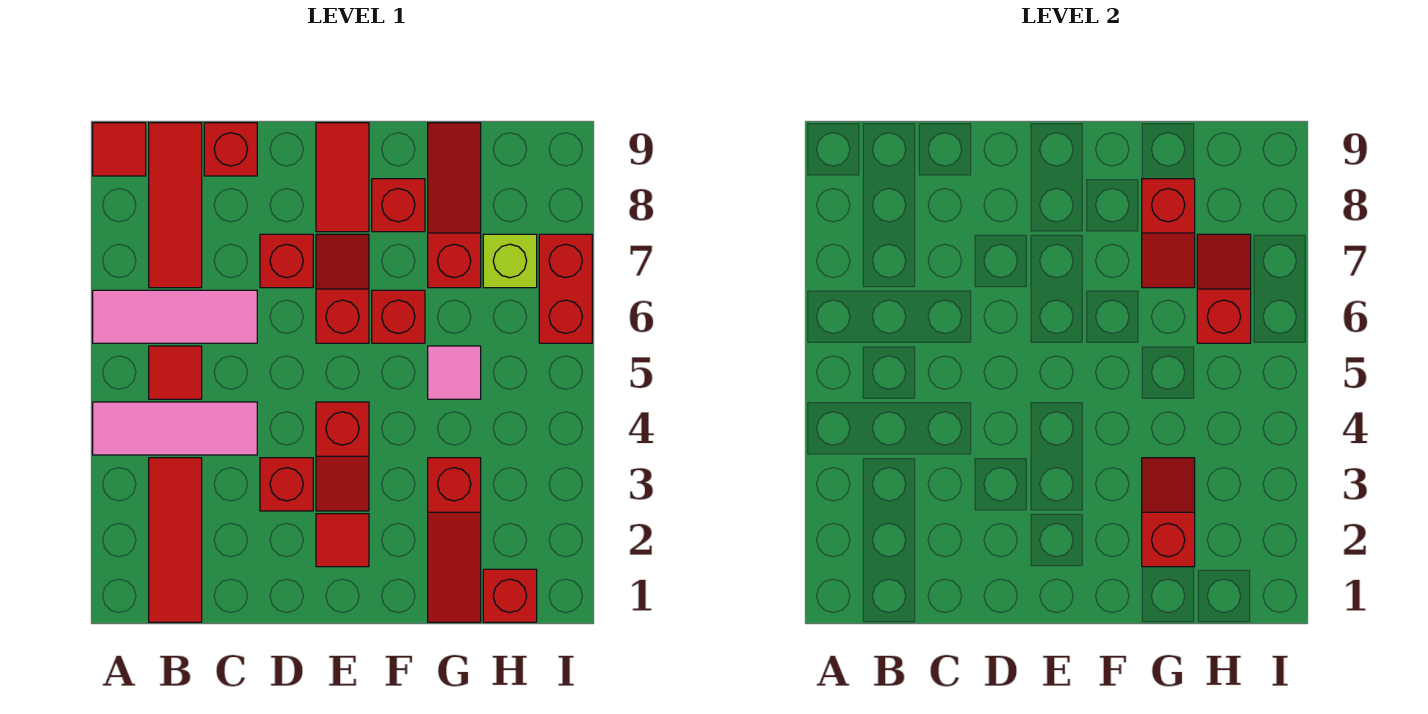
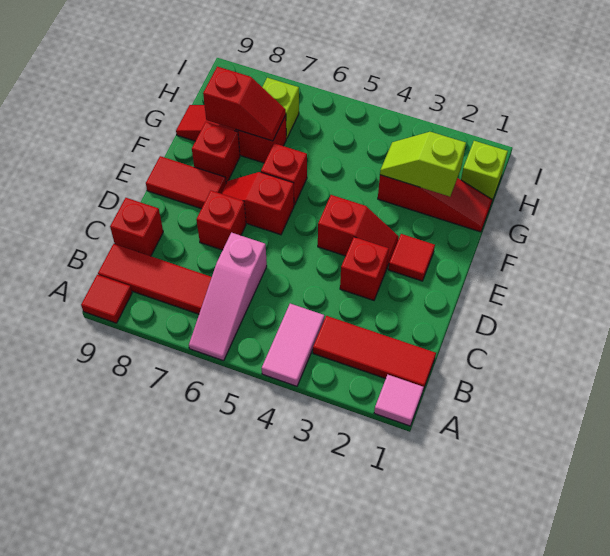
pink tile A4:C4 level 1 -> pink tile A4:B4 level 1
pink tile A6:C6 level 1 -> pink slope A6:C6 level 1 top C
red tile B5 level 1 -> none
red slope G2:G3 level 2 top 2 -> lime slope G2:G3 level 2 top 2
pink tile G5 level 1 -> pink tile A1 level 1
red brick H1 level 1 -> lime brick H1 level 1
red slope H6:H7 level 2 top 6 -> none
red brick I6:I7 level 1 -> none

